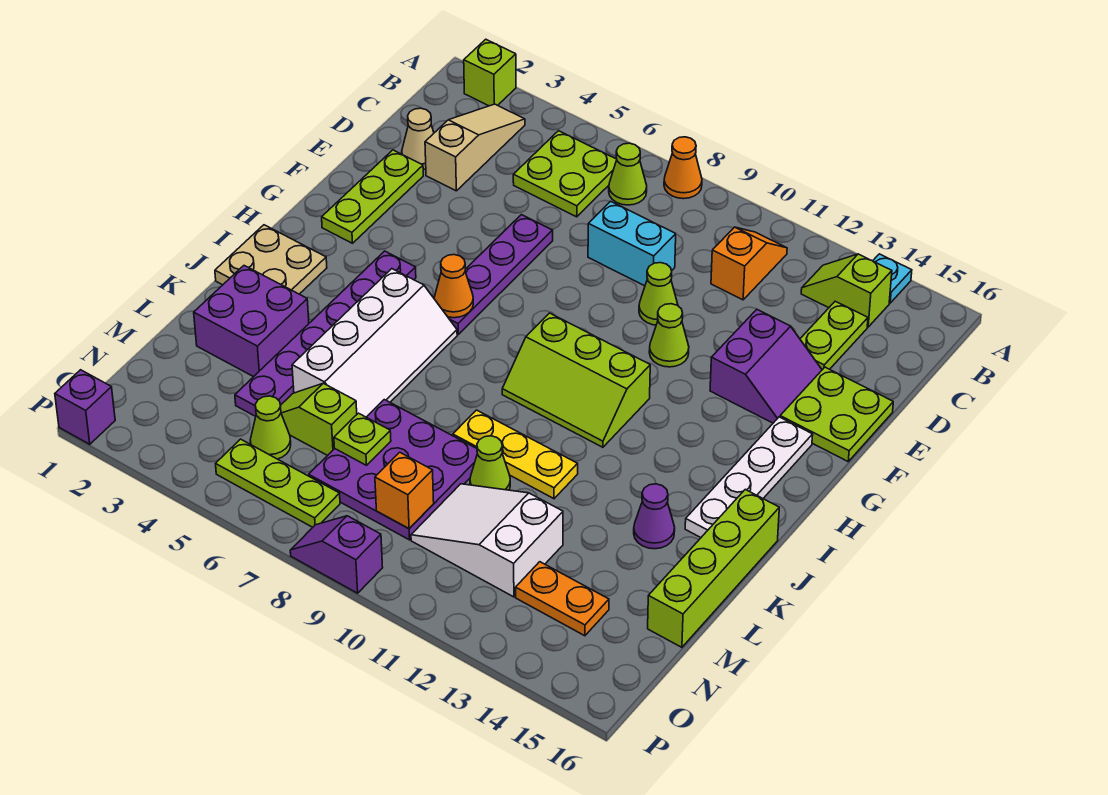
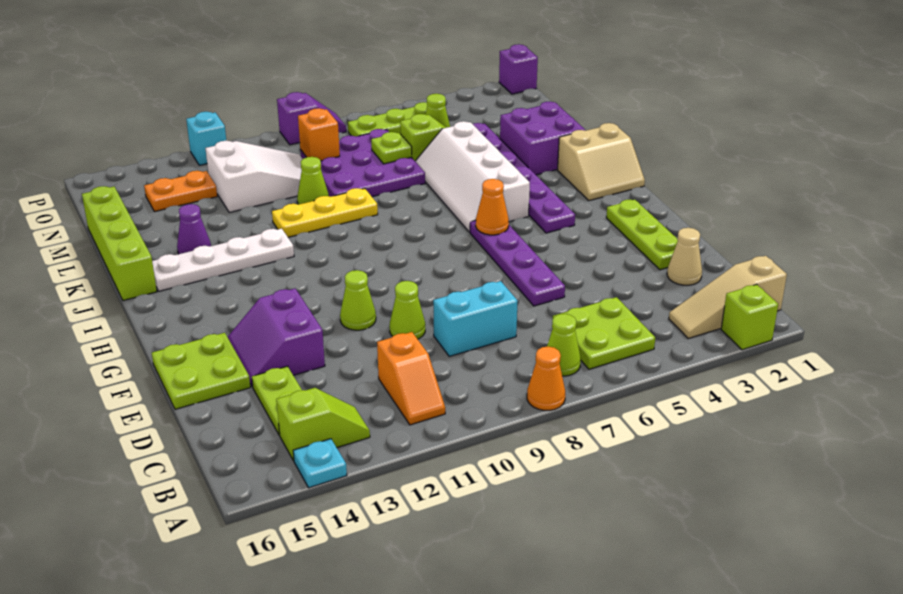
tan slope B3:D3 level 1 top D -> tan slope B1:B3 level 1 top 1
white plate G15:J15 level 1 -> white plate J12:J15 level 1
lime slope H9:I11 level 1 top H -> none
tan plate I1:J2 level 1 -> tan slope I1:J2 level 1 top J
none -> cyan brick P12 level 1

